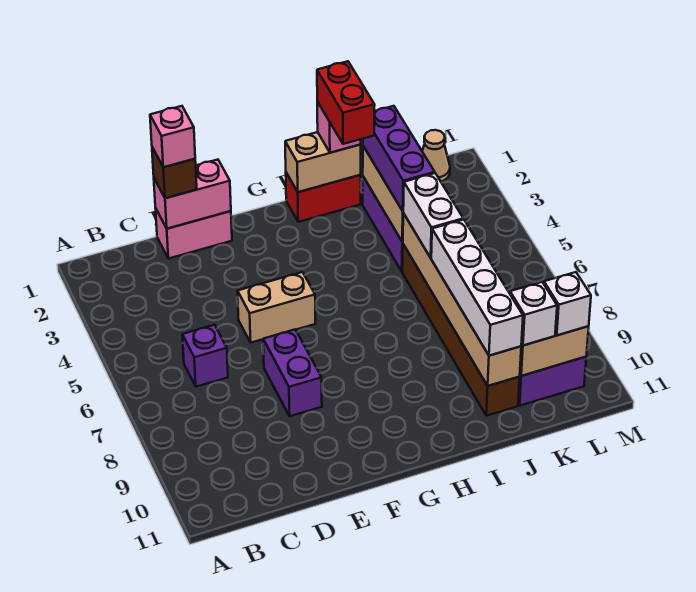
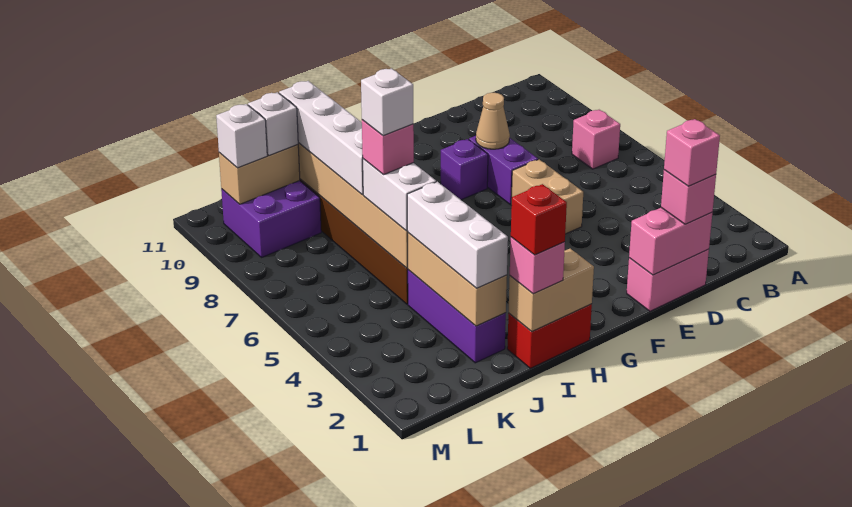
none -> pink brick B7 level 1
purple brick C6 level 1 -> purple brick F8 level 1
brown brick D1 level 3 -> pink brick D1 level 3
tan brick E5:F5 level 1 -> tan brick E5:E6 level 1
red brick I1:I2 level 4 -> red brick I1 level 4
purple brick J2:J4 level 3 -> white brick J2:J4 level 3
none -> pink brick J6 level 4
none -> white brick J6 level 5
tan cone L1 level 1 -> tan cone E8 level 2

